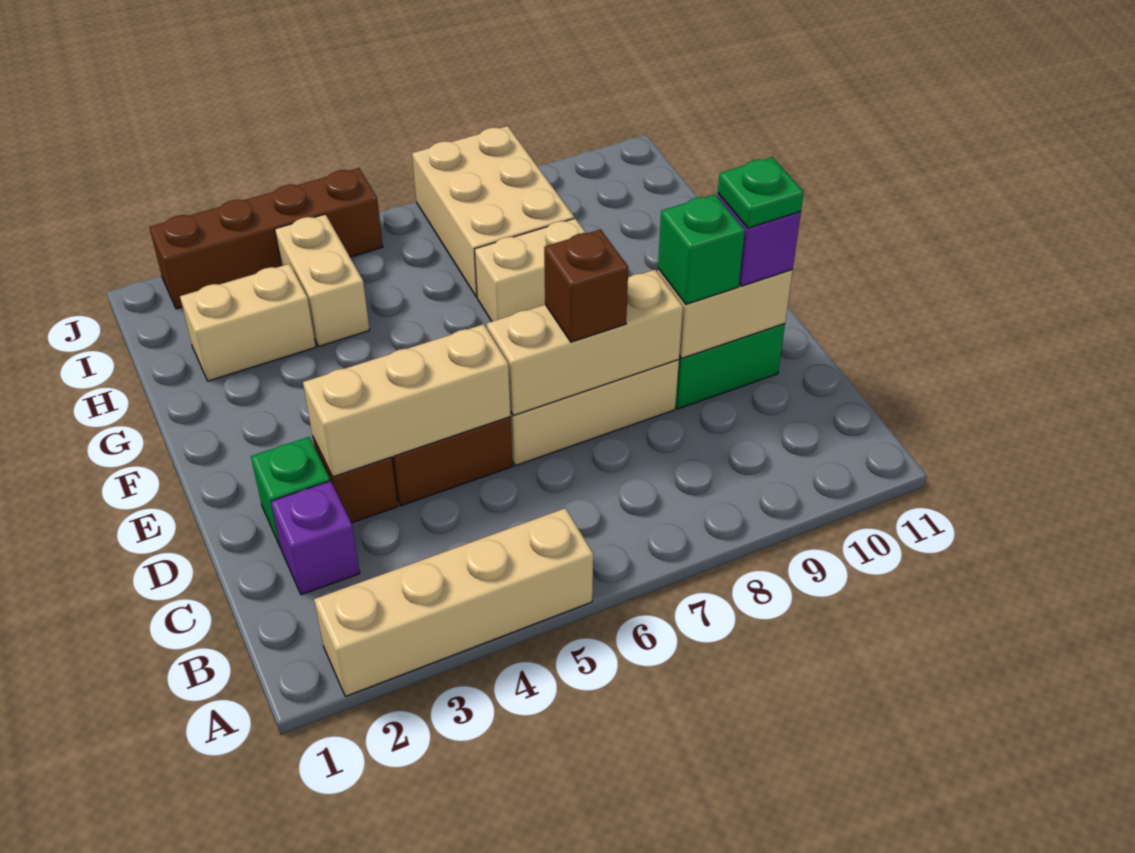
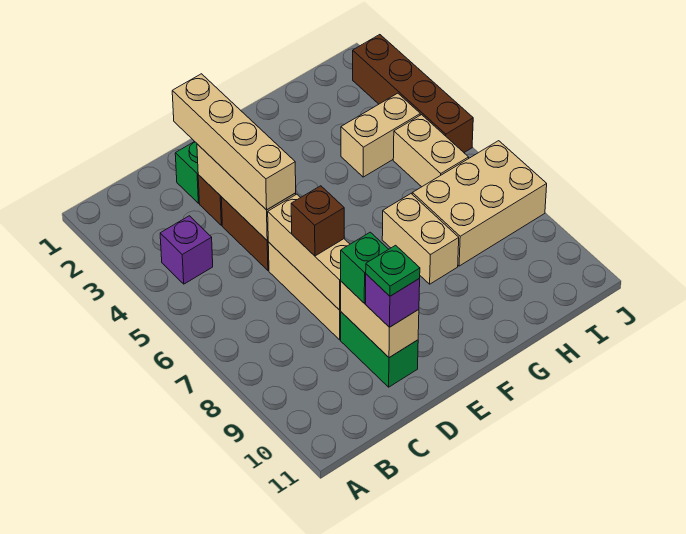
tan brick A2:A5 level 1 -> tan brick D2:D5 level 3
purple brick C2 level 1 -> purple brick B4 level 1
tan brick H2:H3 level 1 -> tan brick I5:I6 level 1

